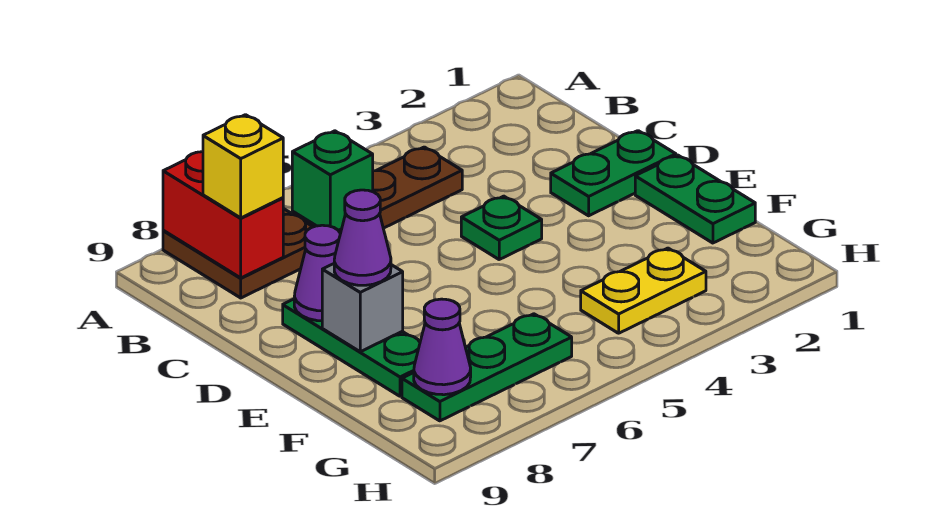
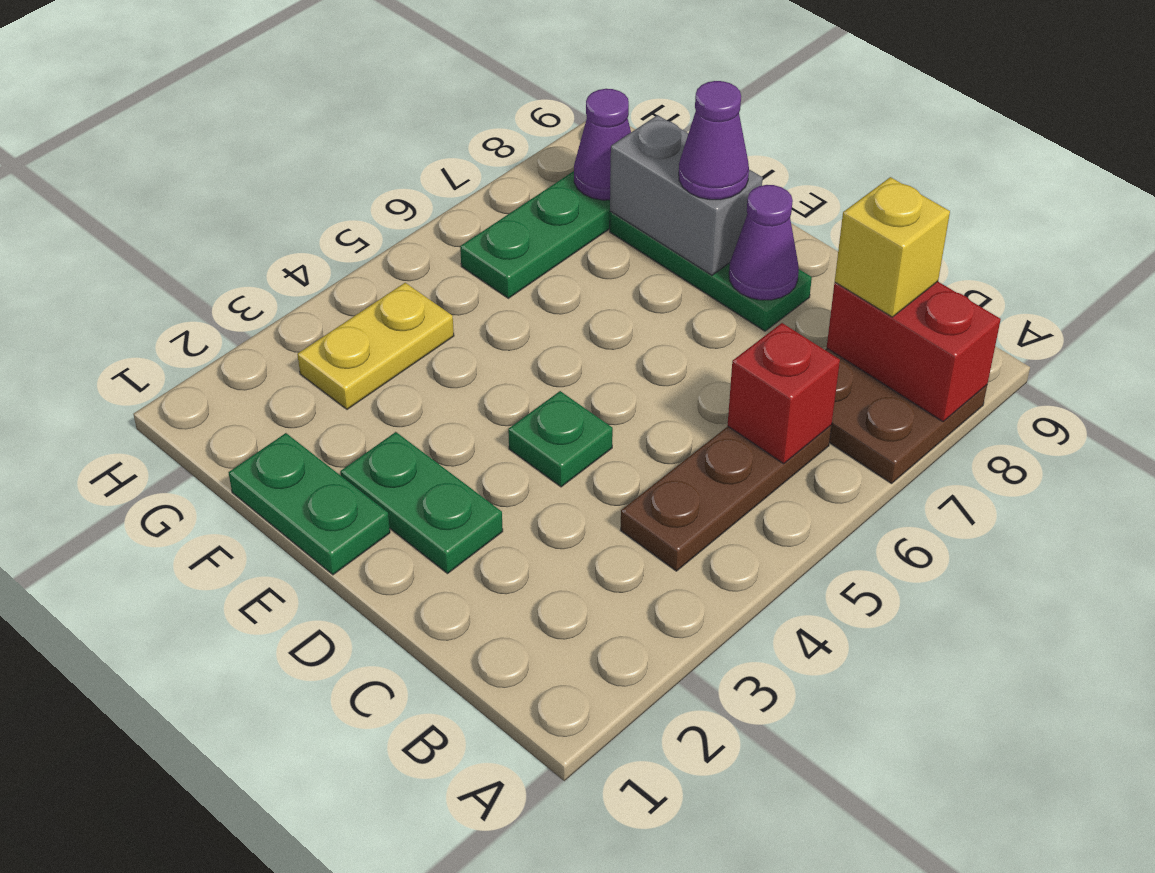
green brick B6 level 2 -> red brick B6 level 2
green plate D1:D2 level 1 -> green plate D2:E2 level 1
grey brick E8 level 2 -> grey brick E8:F8 level 2

